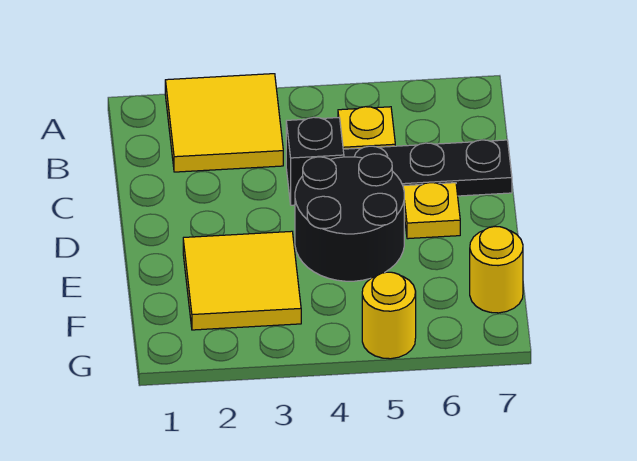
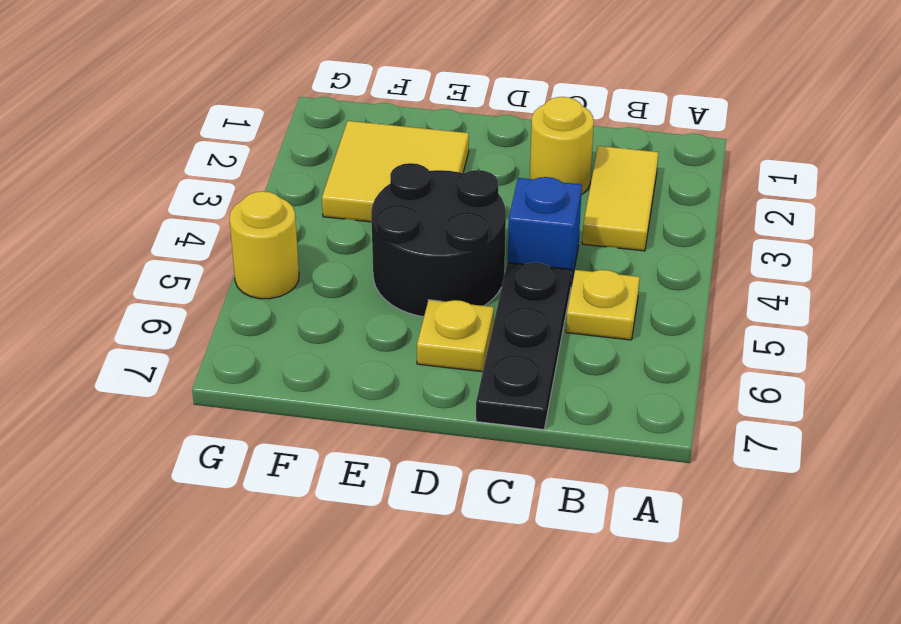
yellow tile A2:B3 level 1 -> yellow tile B2:B3 level 1
black brick C4 level 1 -> blue brick C4 level 1
yellow round brick F7 level 1 -> yellow round brick C2 level 1

